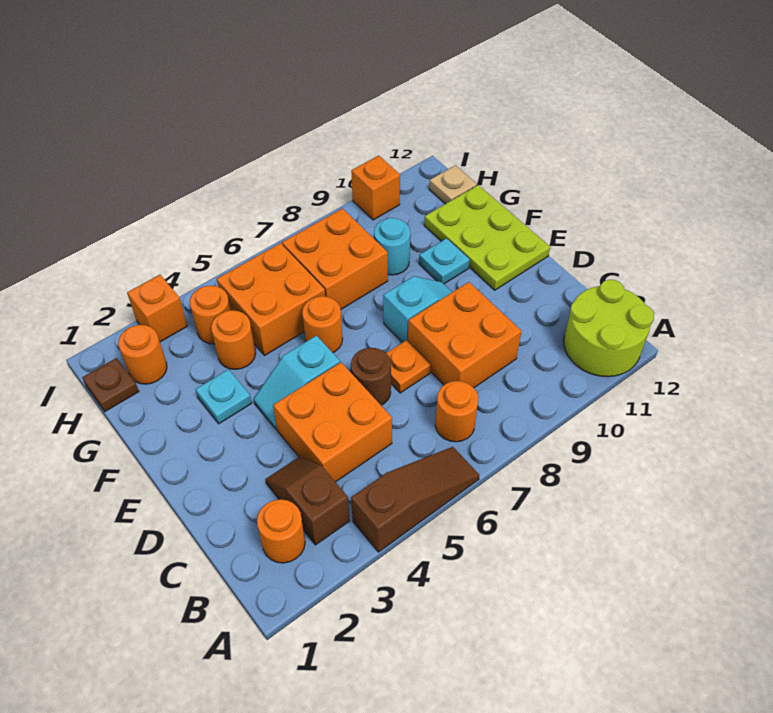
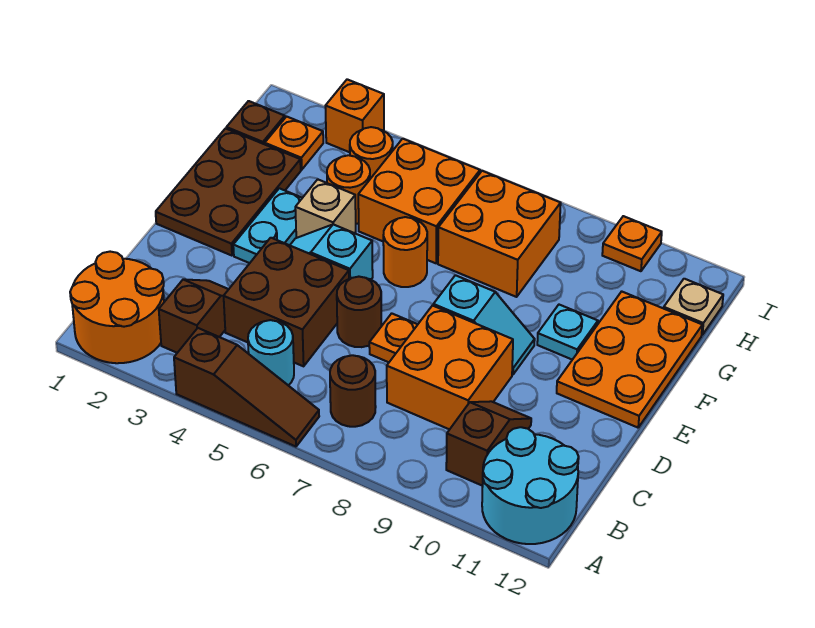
lime round brick A11:B12 level 1 -> cyan round brick A11:B12 level 1
orange round brick B2 level 1 -> orange round brick A1:B2 level 1
orange round brick B7 level 1 -> brown round brick B7 level 1
none -> brown slope B10:C10 level 1 top B
orange brick C4:D5 level 1 -> brown brick C4:D5 level 1
none -> brown plate E1:G2 level 1
lime plate E11:G12 level 1 -> orange plate E11:G12 level 1
cyan plate F3 level 1 -> cyan plate E3:F3 level 1
none -> tan brick F4 level 1
cyan round brick G9 level 1 -> cyan round brick B5 level 1
orange round brick H2 level 1 -> orange plate H2 level 1
orange brick I10 level 1 -> orange plate I10 level 1

